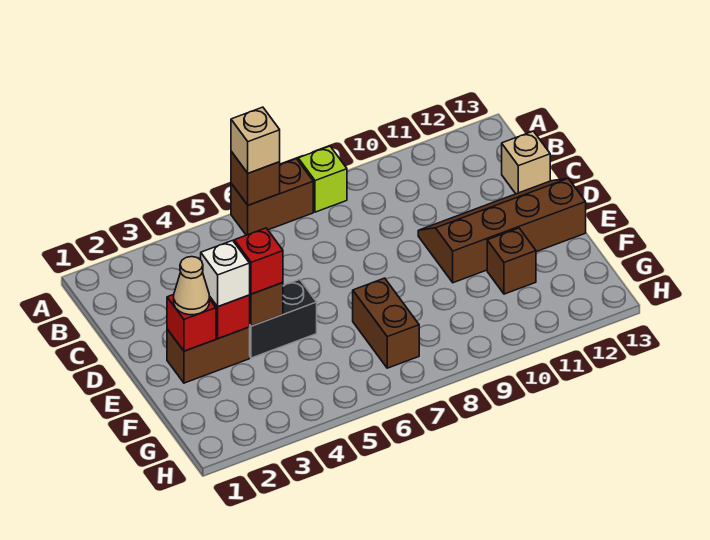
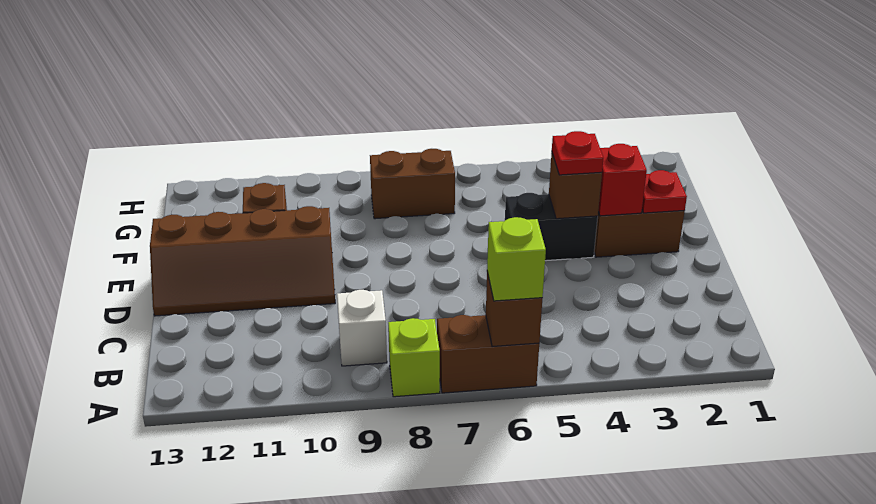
tan brick A6 level 3 -> lime brick A6 level 3
tan brick C13 level 1 -> none
red brick E2 level 2 -> red plate E2 level 2
tan cone E2 level 3 -> none
white brick E3 level 3 -> white brick B9 level 1
red brick E4 level 3 -> red plate E4 level 3
brown brick F7:G7 level 1 -> brown brick G7:G8 level 1

